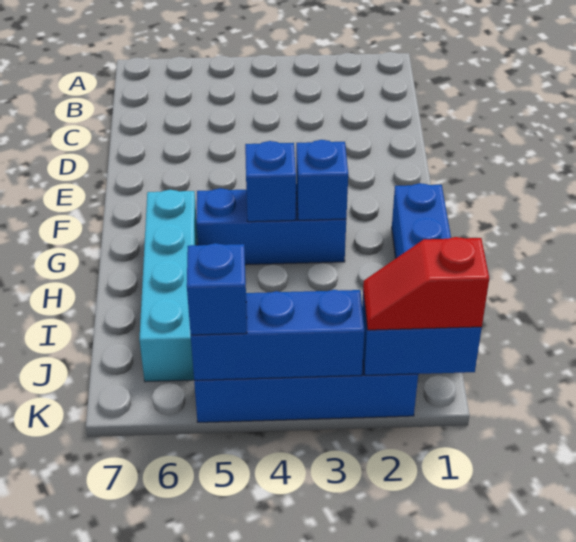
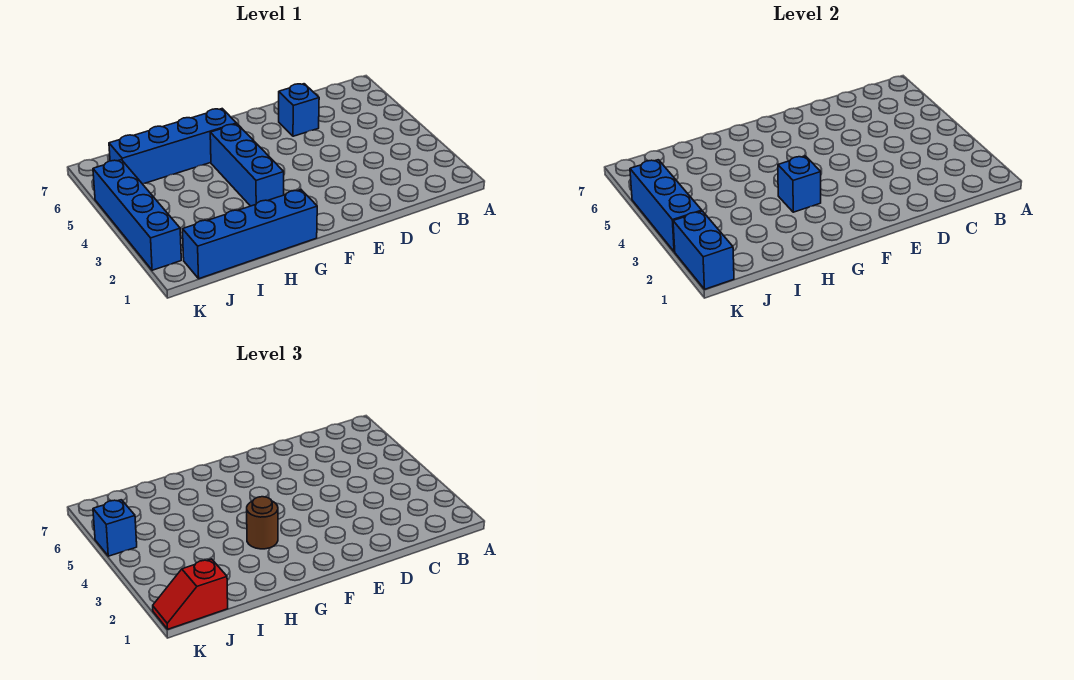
none -> brown round brick G3 level 3
blue brick G4 level 2 -> blue brick D6 level 1
cyan brick G6:J6 level 1 -> blue brick G6:J6 level 1
red slope K1:K2 level 3 top 1 -> red slope J1:K1 level 3 top J

